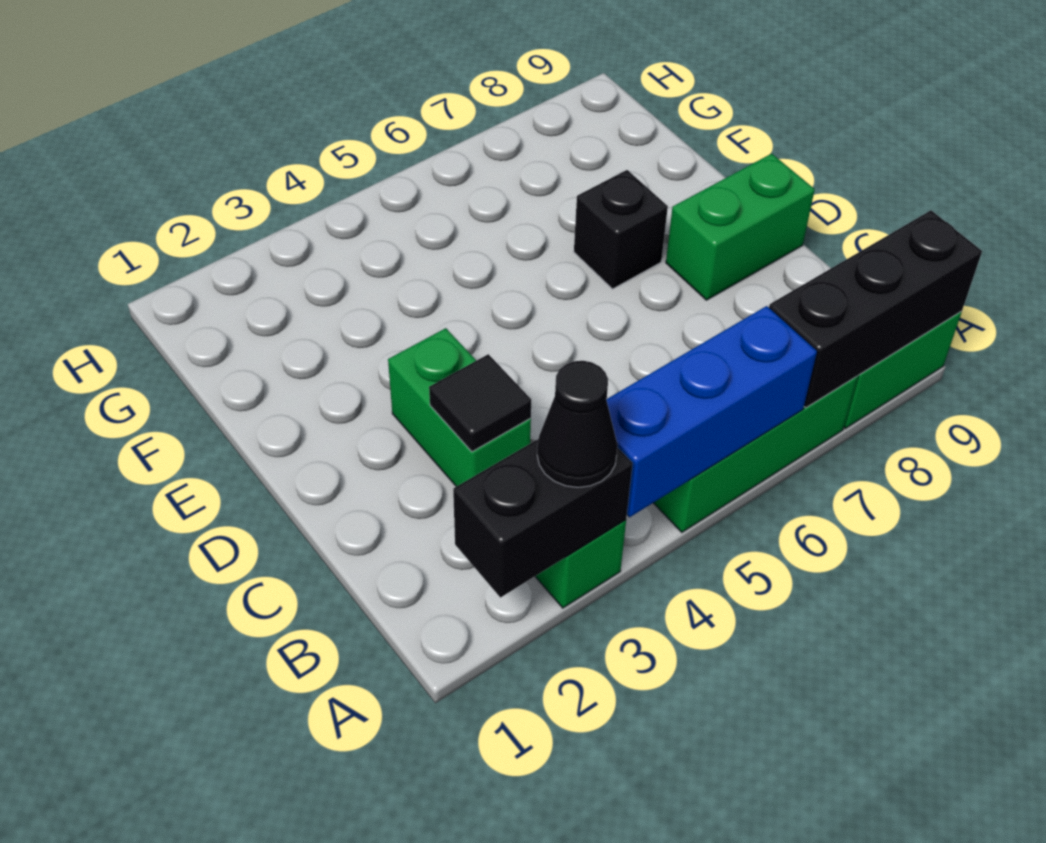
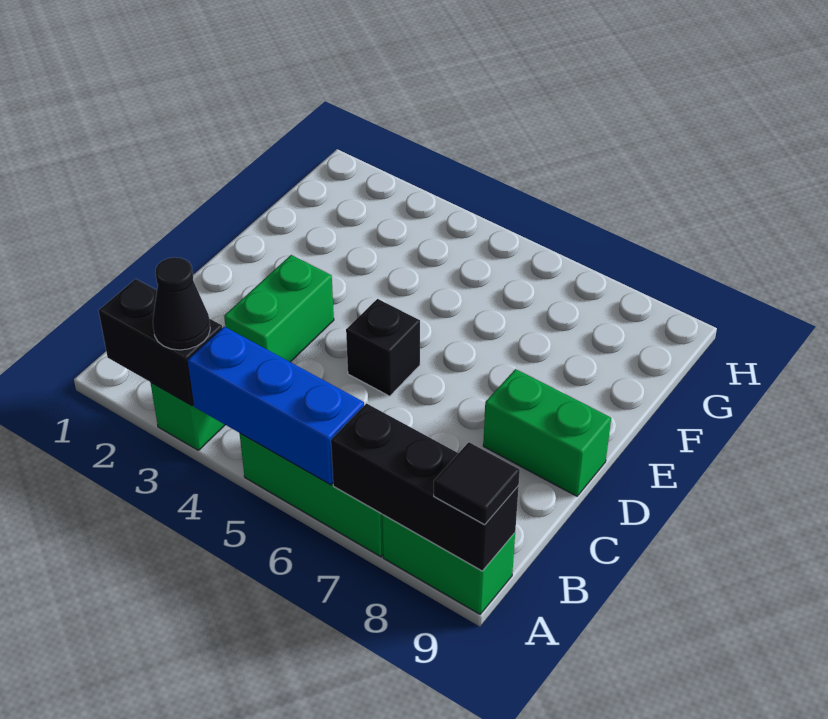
black tile C3 level 2 -> black tile A9 level 3
black brick E7 level 1 -> black brick D5 level 1

